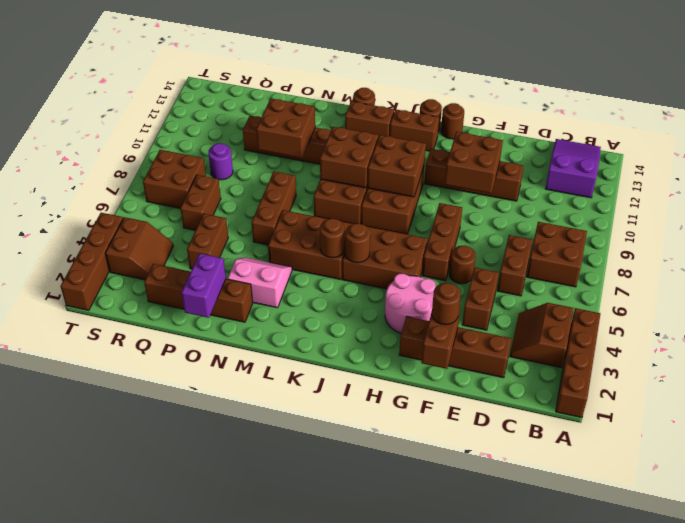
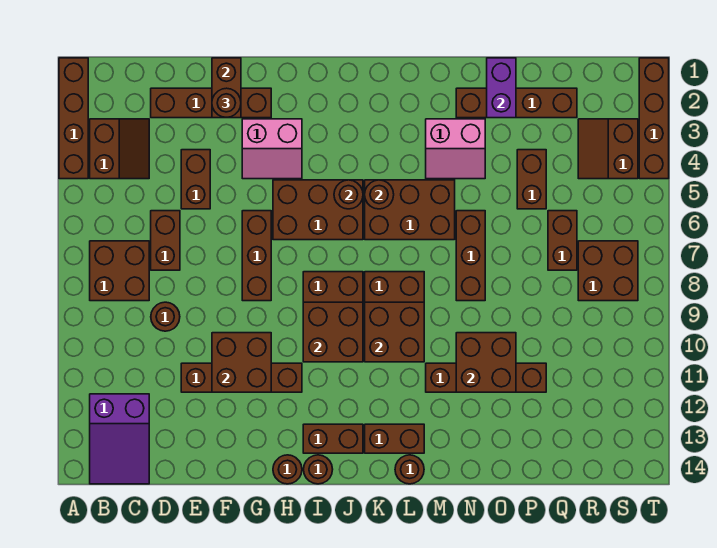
brown round brick F6 level 1 -> brown round brick D9 level 1
pink round brick G3:H4 level 1 -> pink slope G3:H4 level 1 top 3
purple round brick Q9 level 1 -> none

